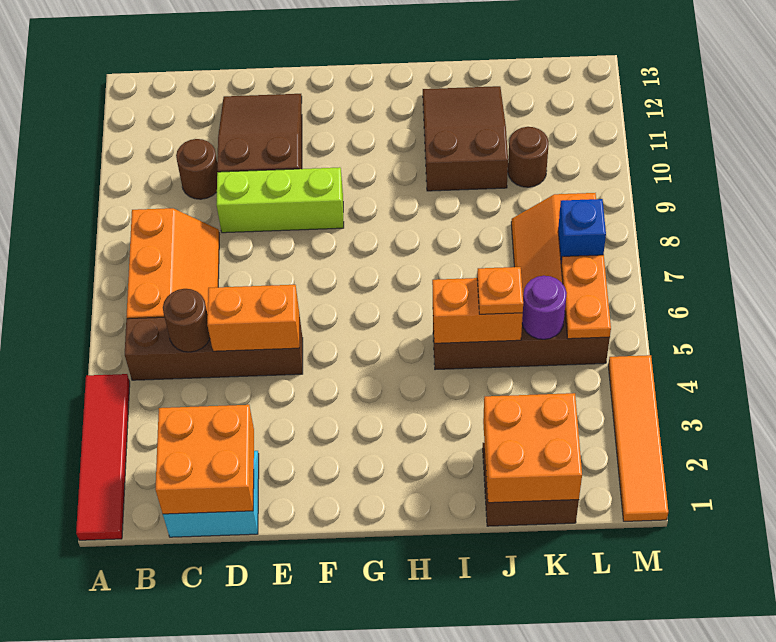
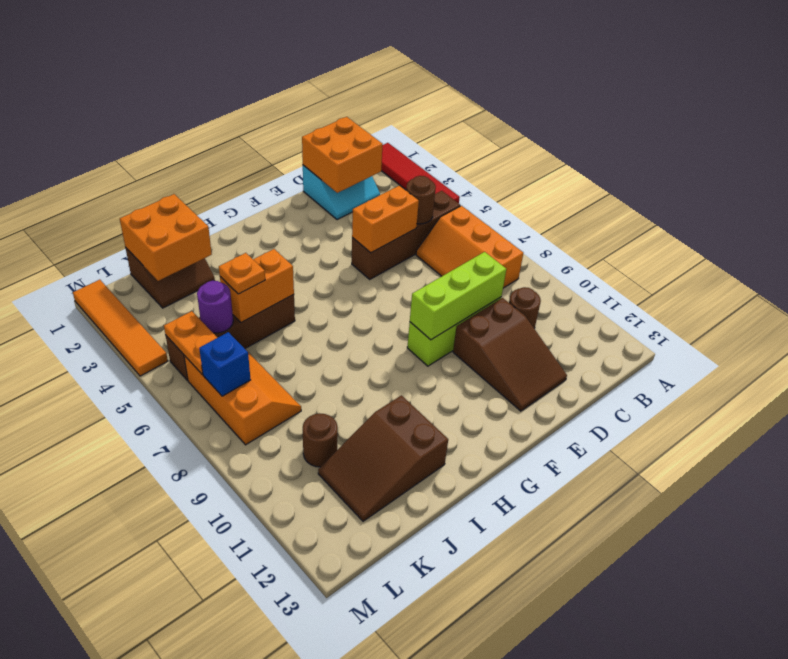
none -> lime brick D9:F9 level 2
brown slope I10:J12 level 1 top 10 -> brown slope I11:K12 level 1 top I

